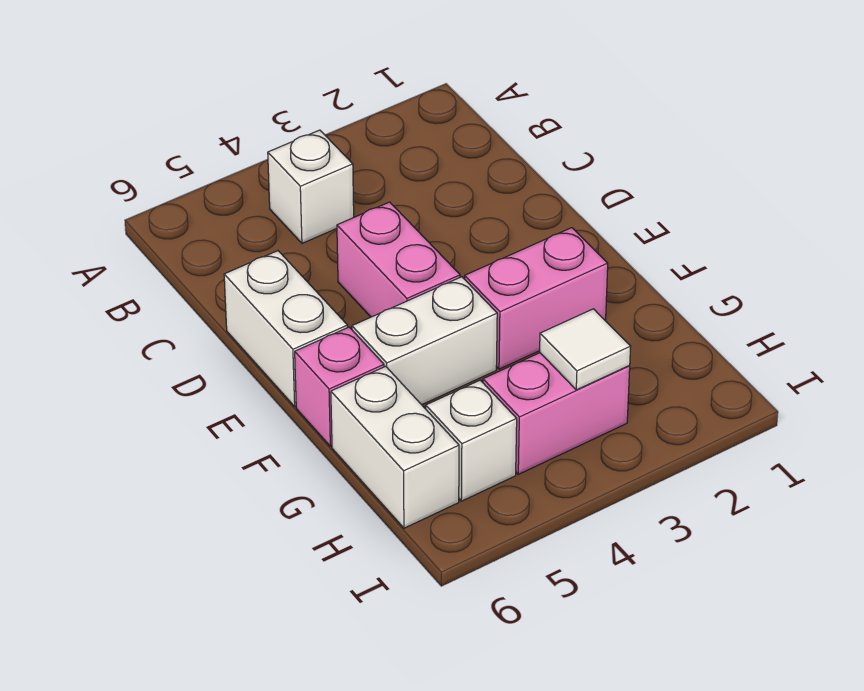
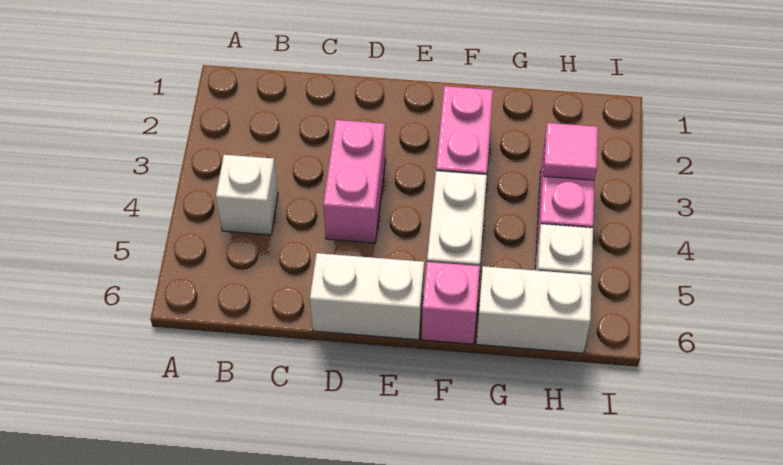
pink brick D4:E4 level 1 -> pink brick D3:D4 level 1
white tile H3 level 2 -> pink tile H3 level 2

